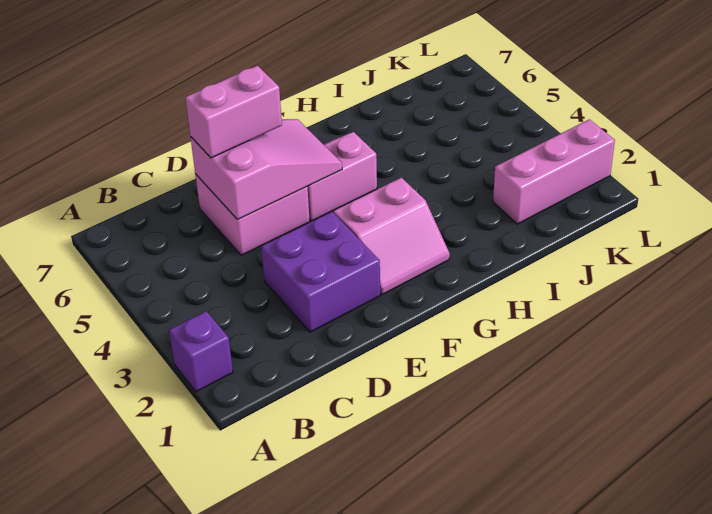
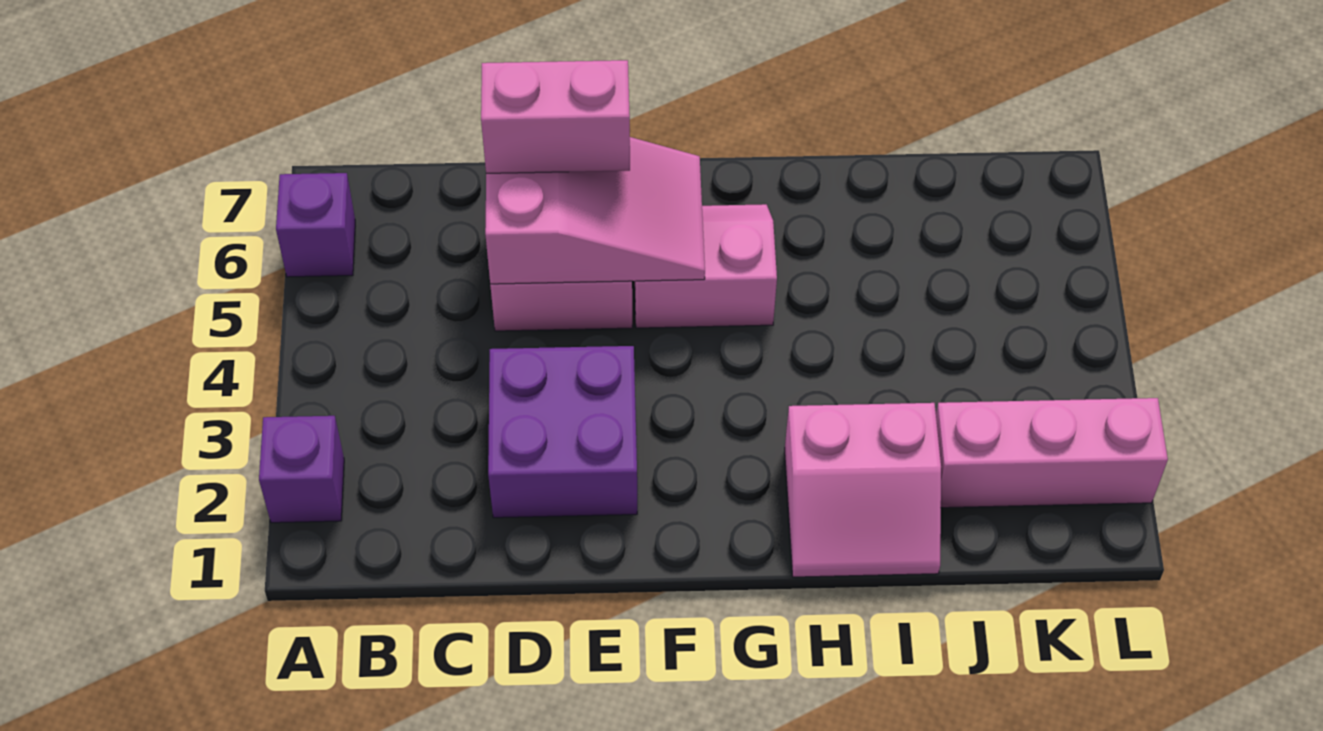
none -> purple brick A6 level 1
pink slope F2:G3 level 1 top 3 -> pink slope H1:I2 level 1 top 2

